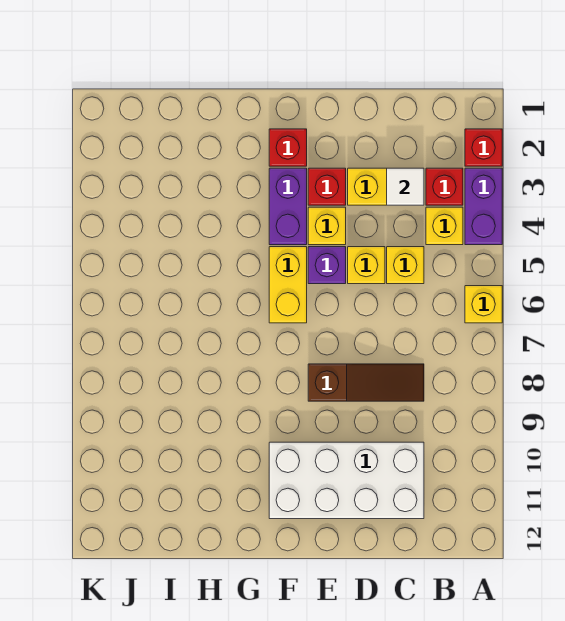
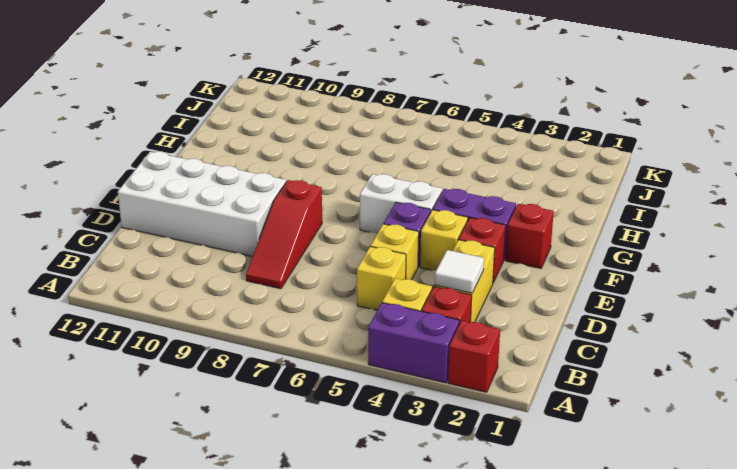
yellow brick A6 level 1 -> none
brown slope C8:E8 level 1 top E -> red slope C8:E8 level 1 top E
white brick C10:F11 level 1 -> white brick D9:E12 level 1
yellow brick F5:F6 level 1 -> white brick F5:F6 level 1

